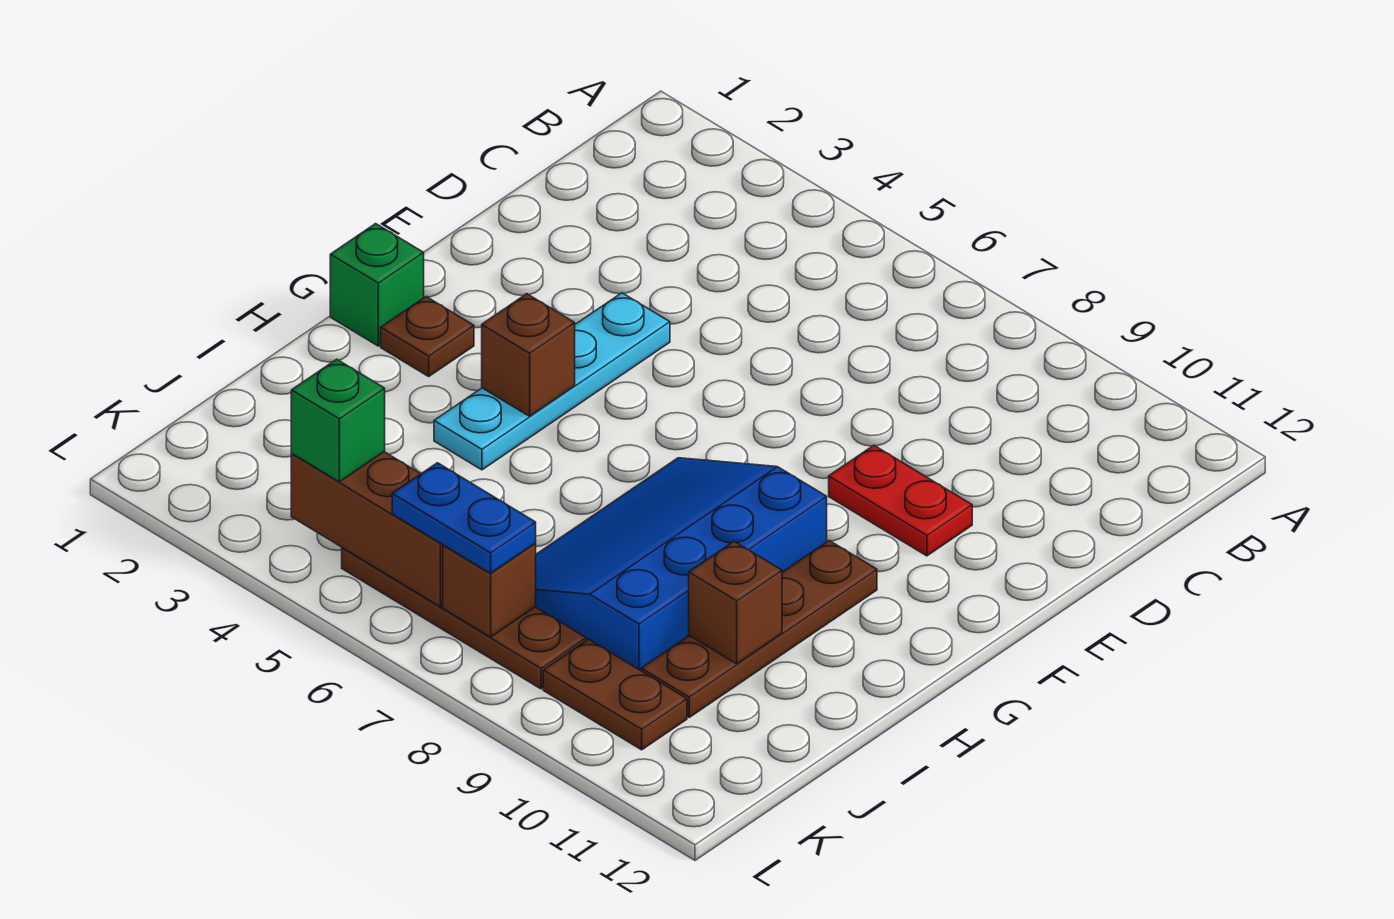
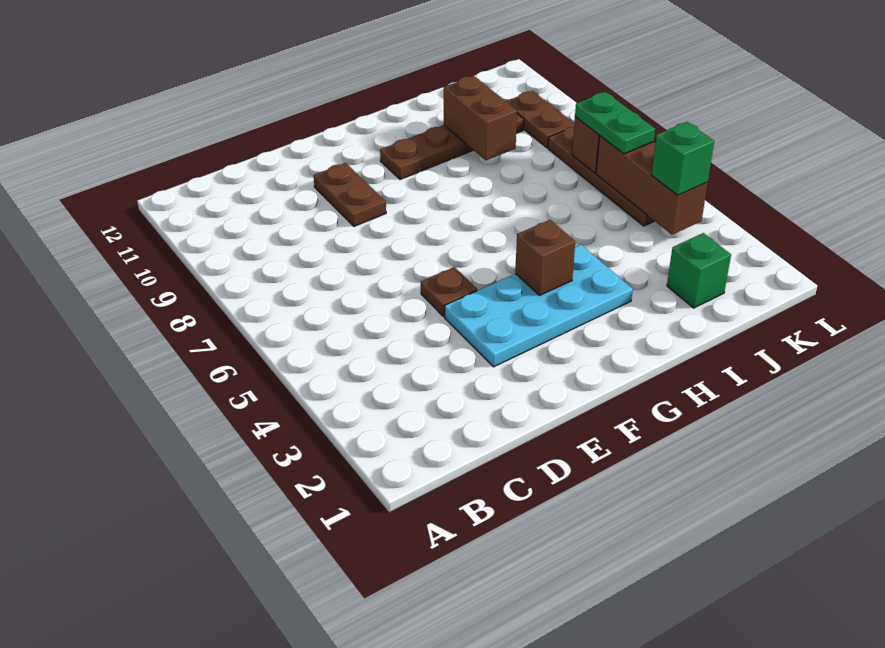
cyan plate E4:H4 level 1 -> cyan plate E3:H4 level 1
red plate E9:E10 level 1 -> brown plate E9:E10 level 1
green brick G1 level 1 -> green brick J2 level 1
brown plate G2 level 1 -> brown plate E5 level 1
blue slope G7:J9 level 1 top 9 -> none
brown brick I10 level 2 -> brown brick I9:I10 level 2
blue plate K6:K7 level 3 -> green plate K6:K7 level 3

